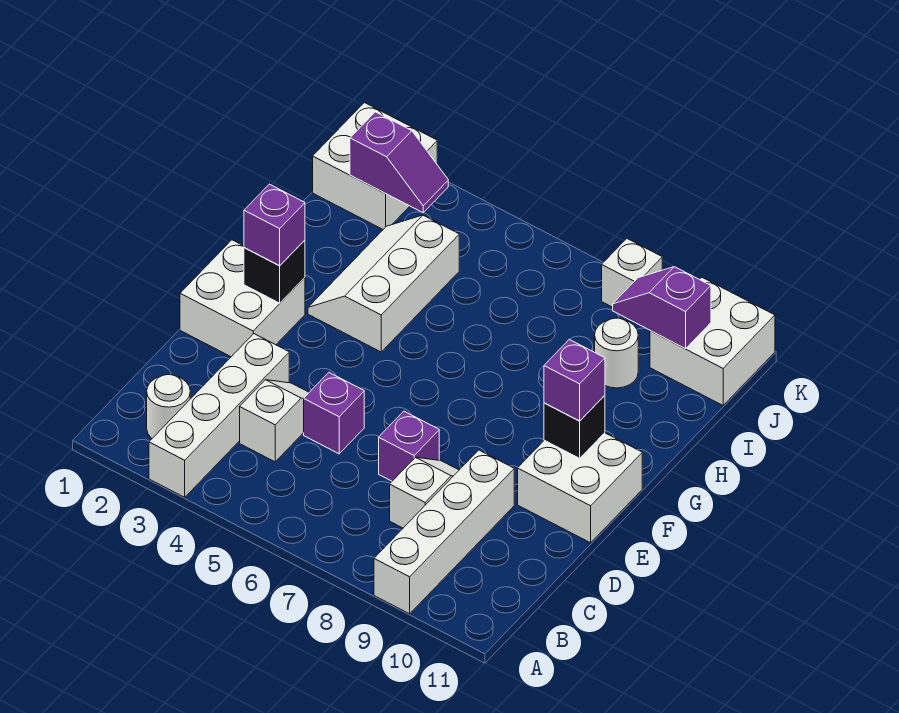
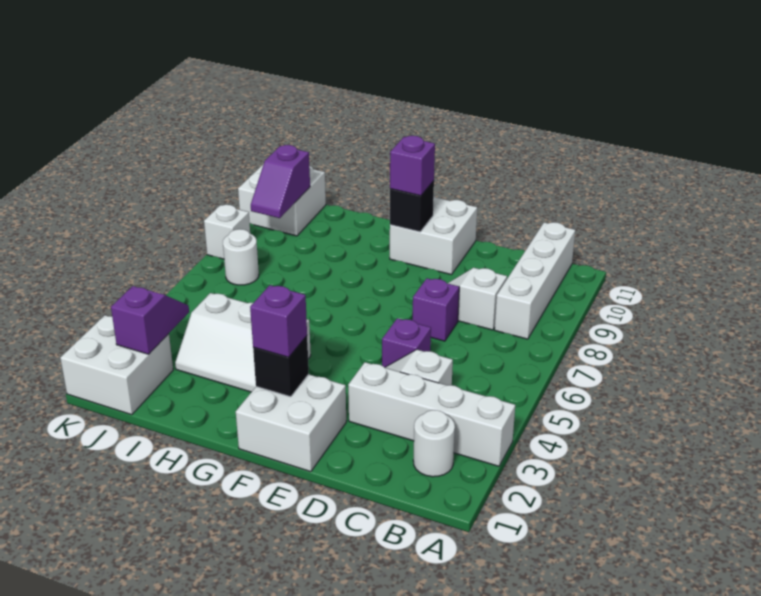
white brick A9:D9 level 1 -> white brick B8:B11 level 1
white round brick I9 level 1 -> white round brick J7 level 1

